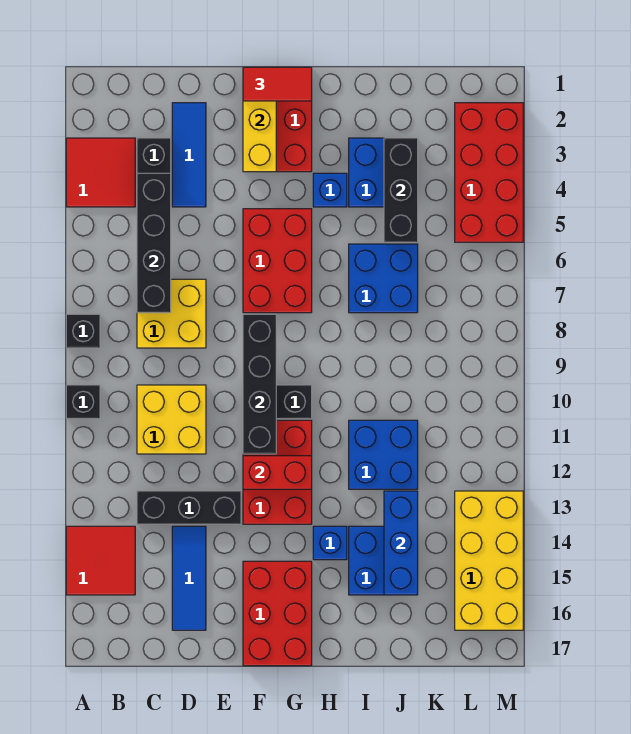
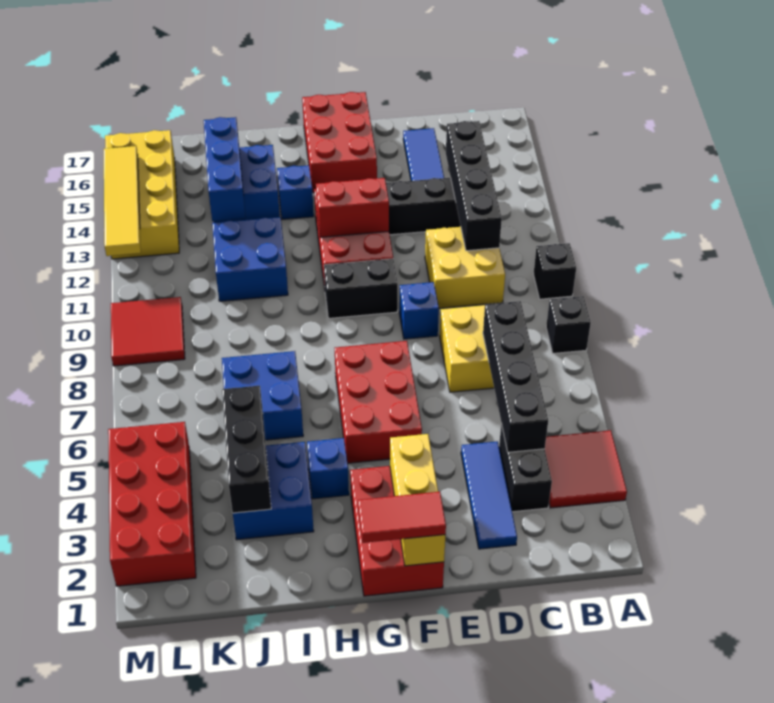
red tile A14:B15 level 1 -> red tile L9:M10 level 1
none -> blue brick E9 level 1
black brick F8:F11 level 2 -> black brick C11:C14 level 2
none -> yellow tile M12:M15 level 2

